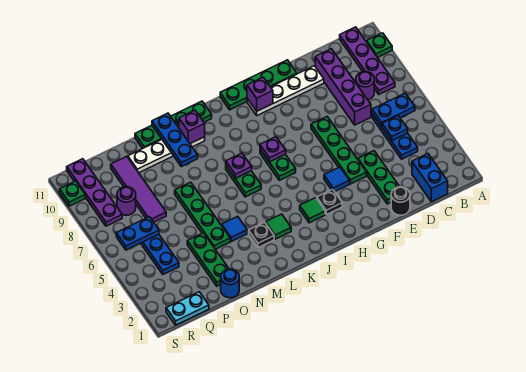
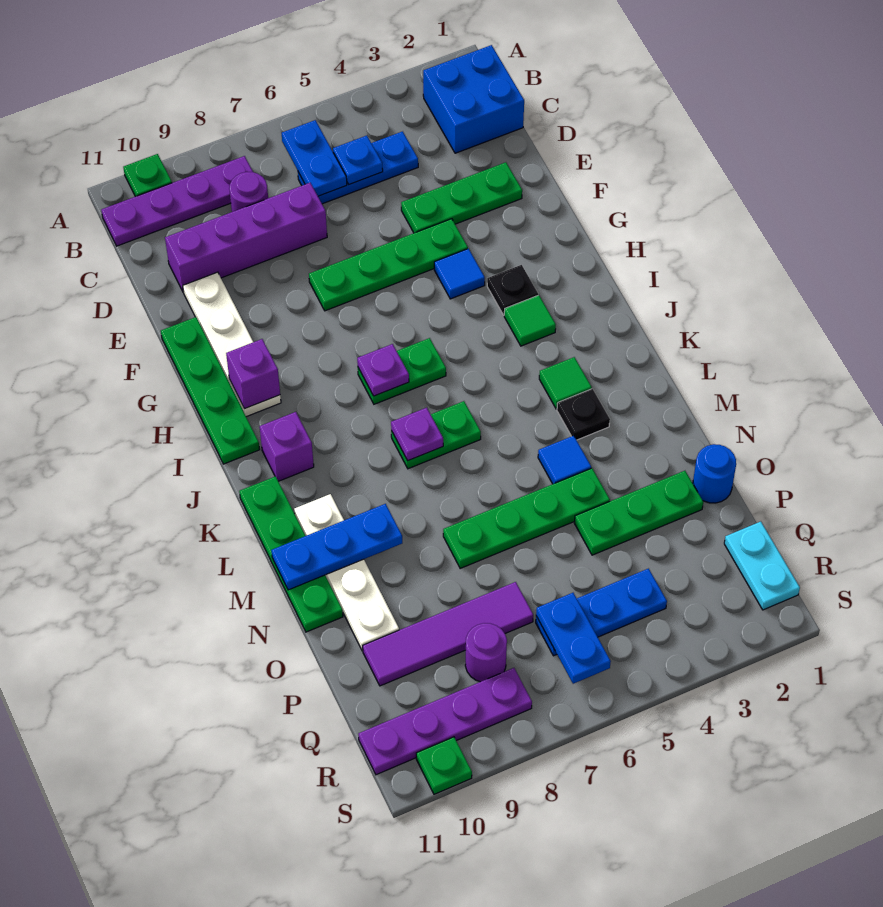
blue brick C1:C2 level 1 -> blue brick B1:C2 level 1
black round brick E1 level 1 -> none
purple brick L10 level 2 -> purple brick J10 level 1

